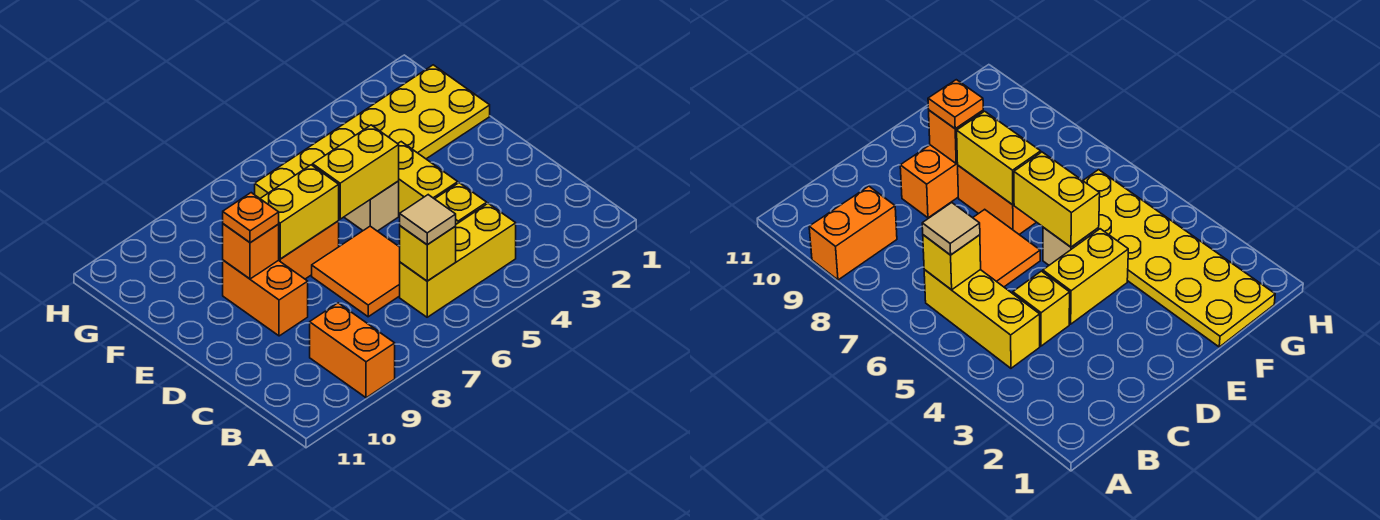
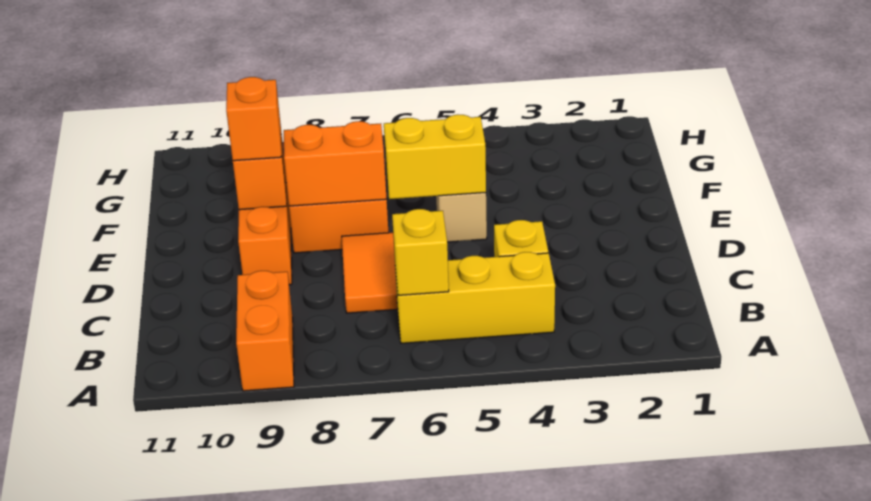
tan tile B6 level 3 -> none
yellow brick D4:E4 level 1 -> none
yellow brick E7:E8 level 2 -> orange brick E7:E8 level 2
orange plate E9 level 3 -> orange brick E9 level 3
yellow plate F1:G6 level 1 -> none

